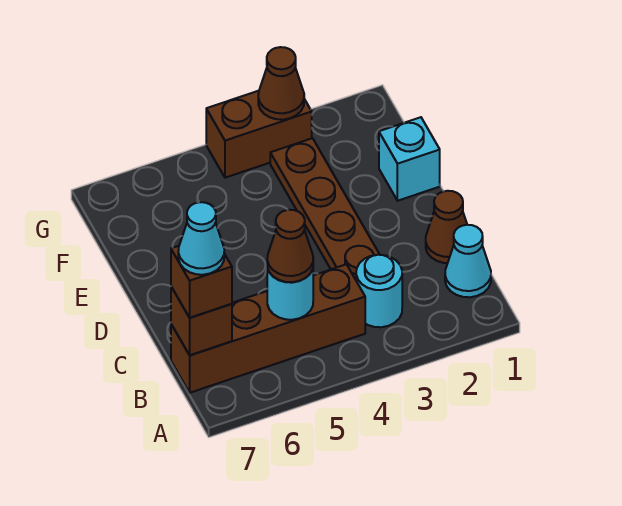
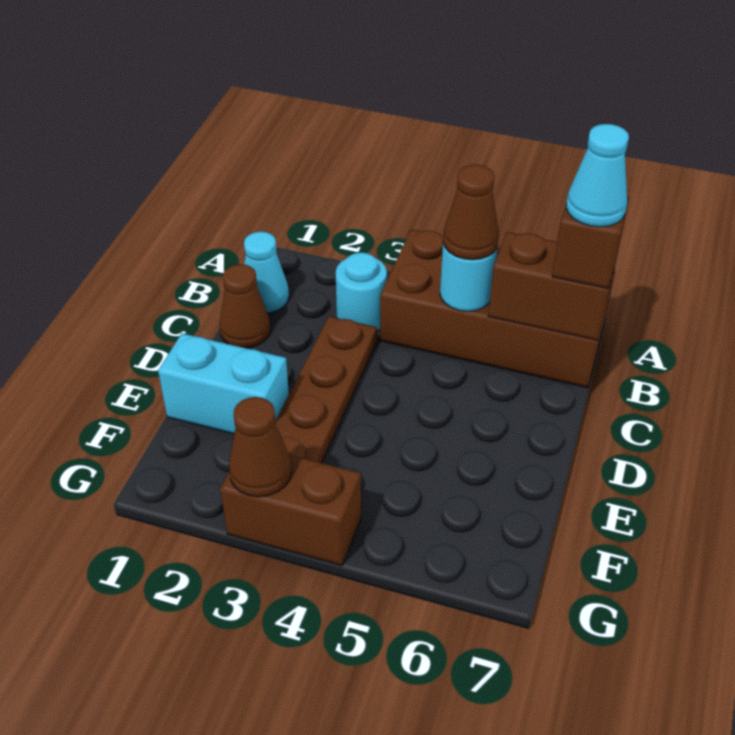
brown brick B4:B7 level 1 -> brown brick A4:B7 level 1
brown brick B7 level 2 -> brown brick B6:B7 level 2
cyan brick E1 level 1 -> cyan brick E1:E2 level 1

